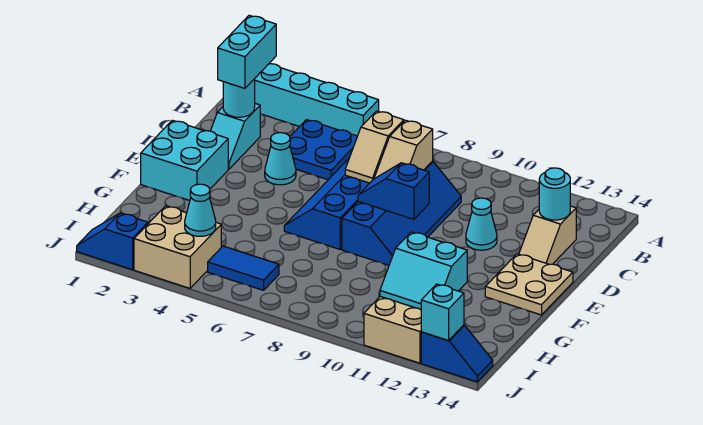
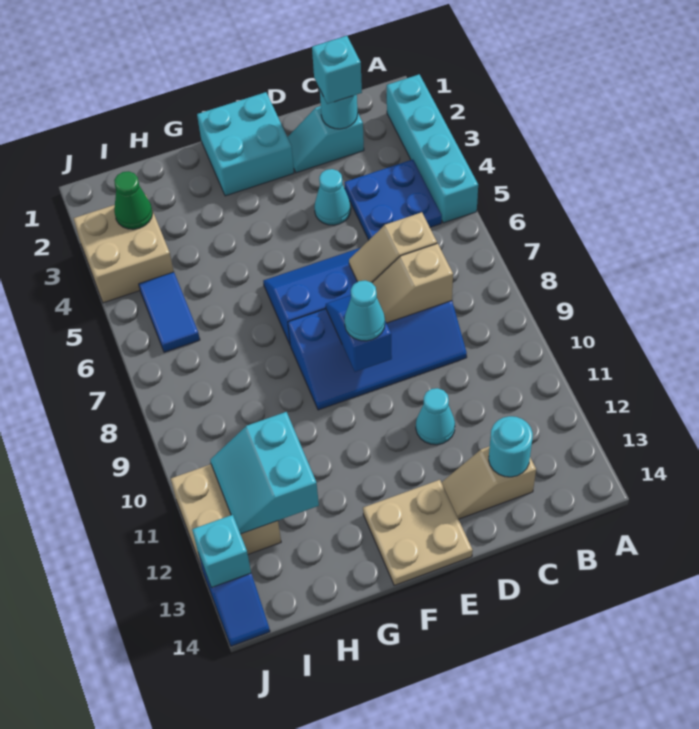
cyan brick B2:C2 level 3 -> cyan brick C2 level 3
none -> green cone I3 level 2
cyan cone I4 level 2 -> cyan cone E9 level 3
blue slope J1:J2 level 1 top 2 -> none

